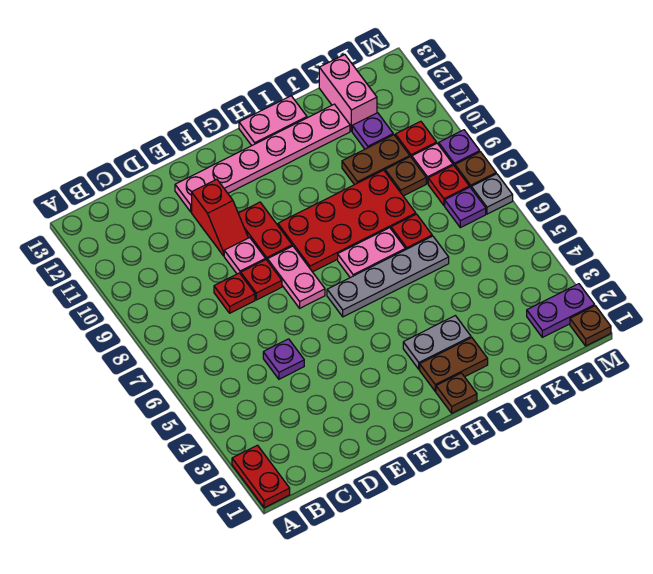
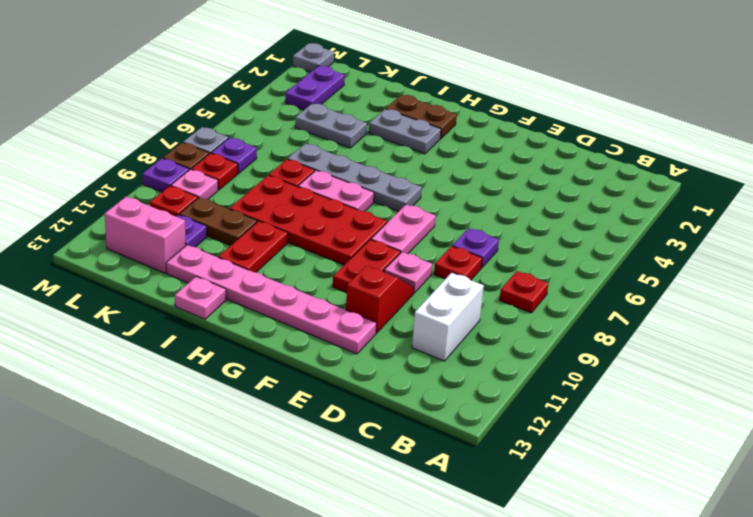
red plate A1:A2 level 1 -> red plate I10:I11 level 1
none -> white brick C10:C11 level 1
purple plate D5 level 1 -> purple plate D7 level 1
red plate E8 level 1 -> red plate B8 level 1
brown plate H1 level 1 -> none
pink plate H13:I13 level 1 -> pink plate I13 level 1
none -> grey plate J4:K4 level 1
brown plate K9 level 1 -> none
pink brick K12:K13 level 1 -> pink brick K12:L12 level 1
purple plate L2:M2 level 1 -> purple plate L2:L3 level 1
brown plate M1 level 1 -> grey plate M1 level 1

